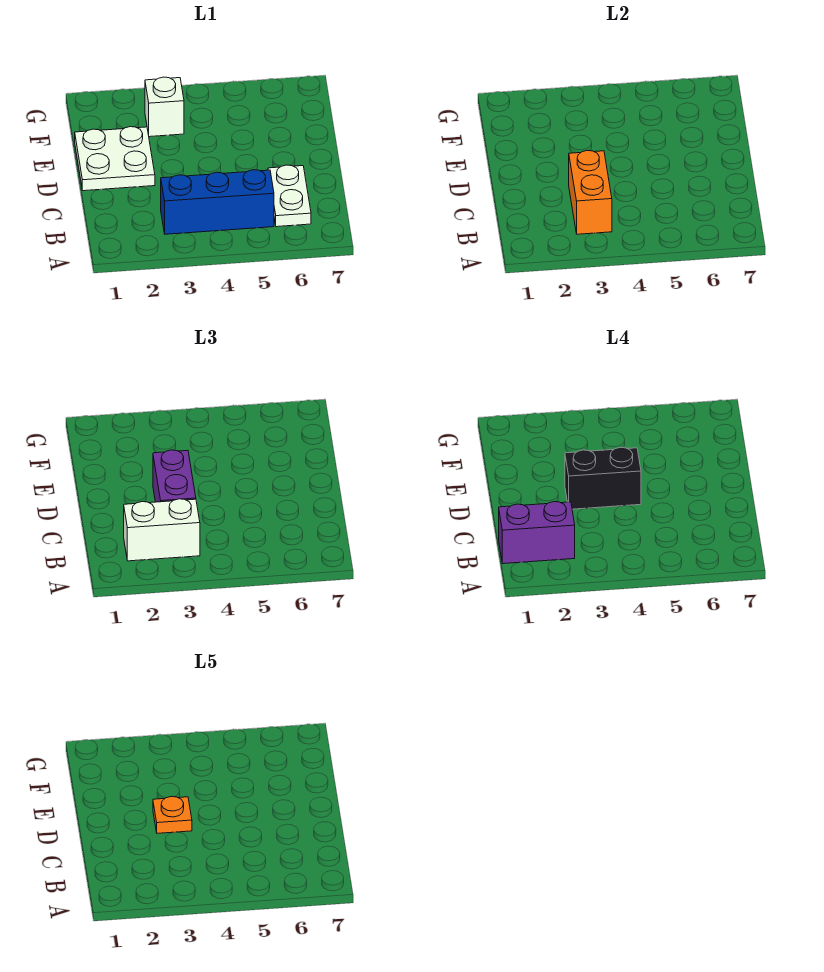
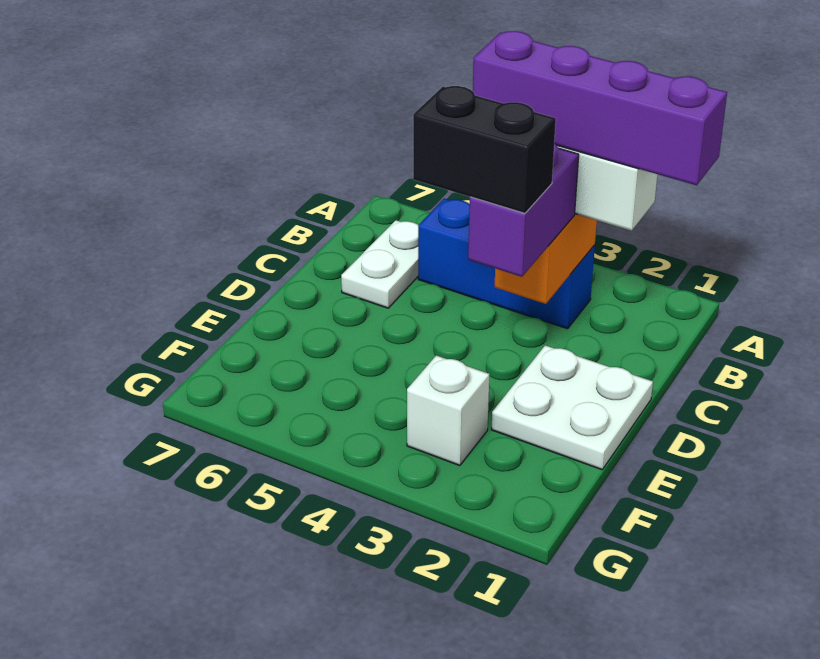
purple brick B1:B2 level 4 -> purple brick B1:B4 level 4
orange plate D3 level 5 -> none

